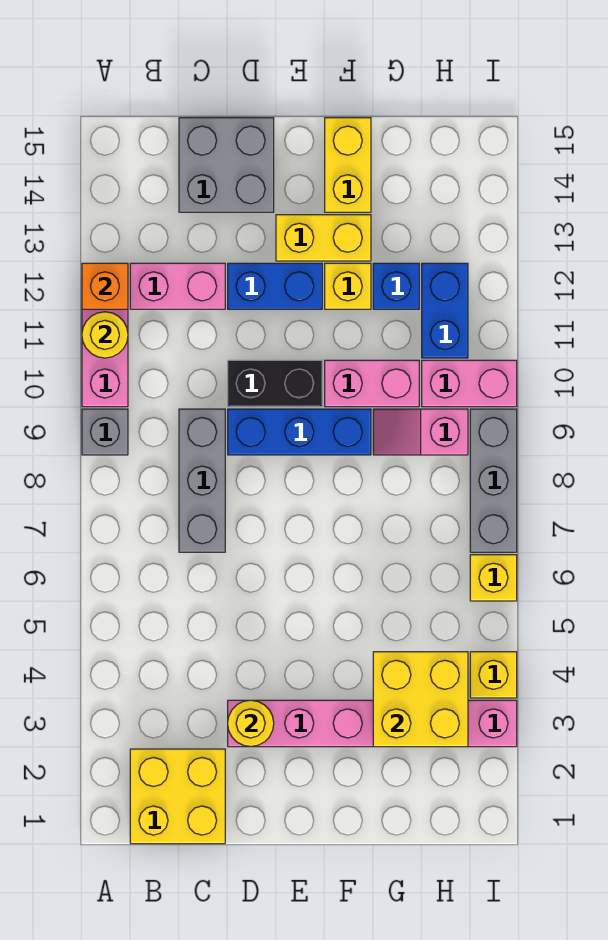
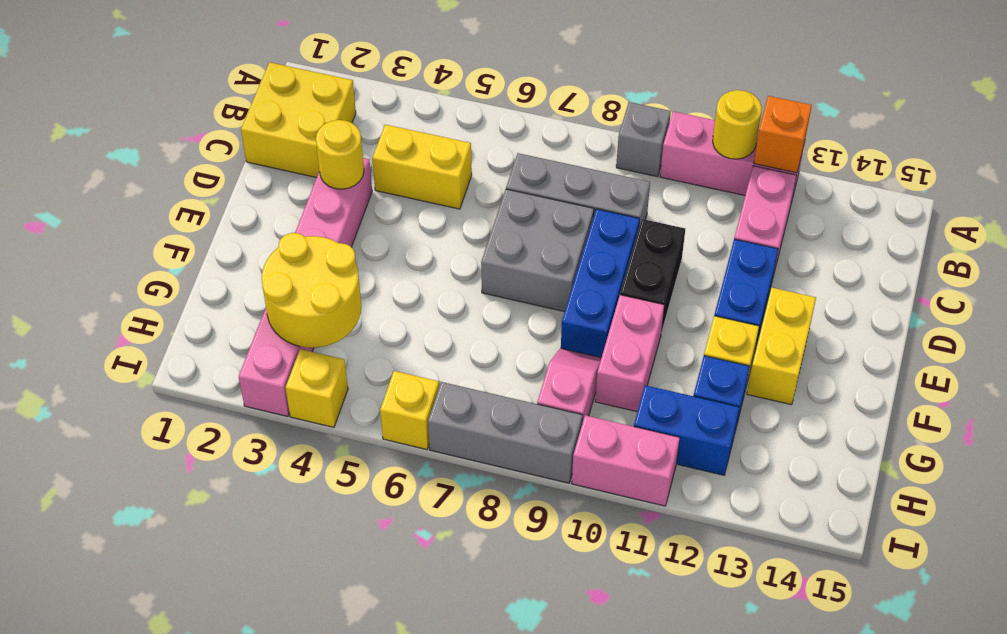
grey brick C14:D15 level 1 -> grey brick D7:E8 level 1
yellow brick F14:F15 level 1 -> yellow brick C4:C5 level 1
yellow brick G3:H4 level 2 -> yellow round brick G3:H4 level 2
pink brick H10:I10 level 1 -> pink brick I10:I11 level 1

